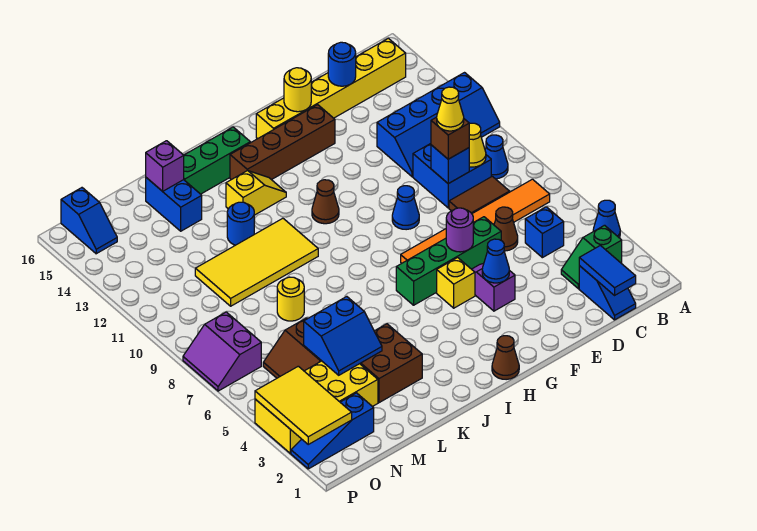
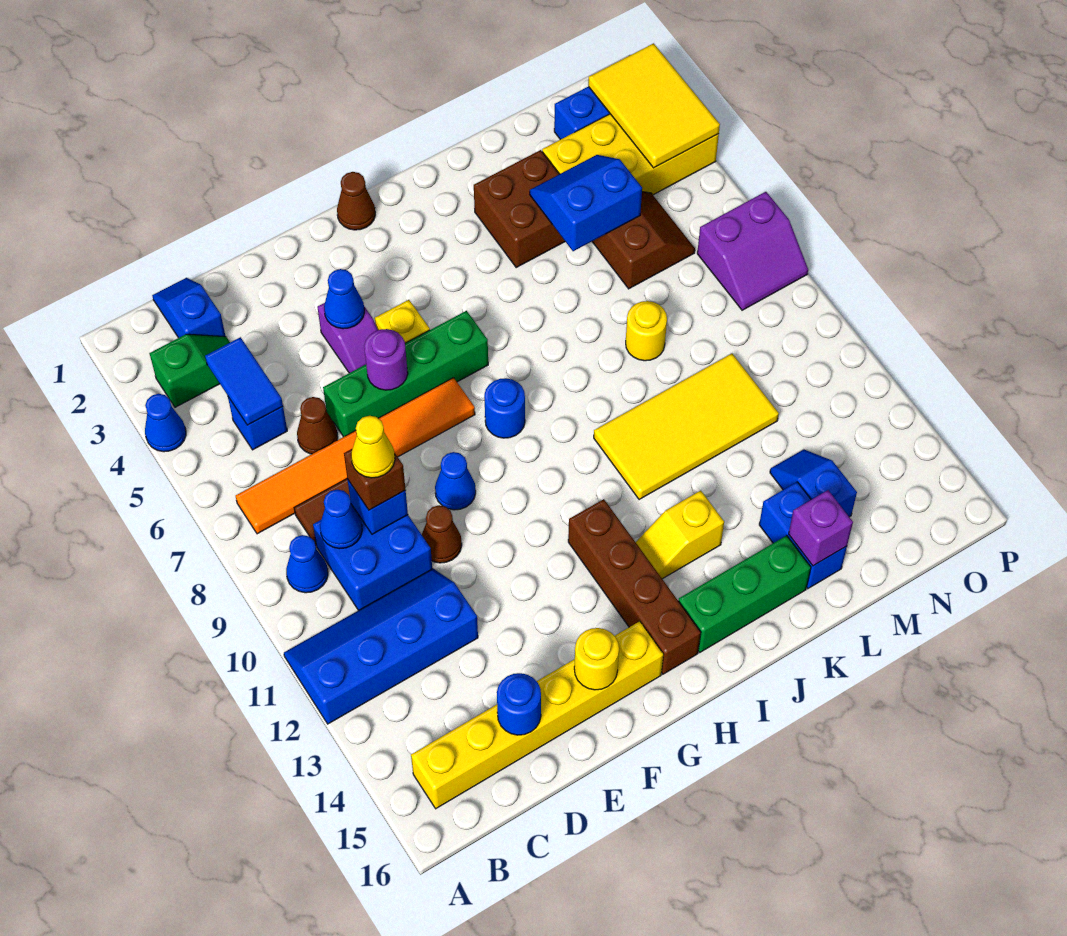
blue tile C1:C2 level 2 -> blue tile C4:C5 level 2
yellow cone C9 level 2 -> blue cone C9 level 2
brown brick F14:I14 level 1 -> brown brick H12:H15 level 1
brown cone H11 level 1 -> brown cone E10 level 1
blue round brick K12 level 1 -> blue round brick H8 level 1
purple slope O7:P8 level 1 top O -> purple slope O7:P8 level 1 top 7
blue slope O15:O16 level 1 top 16 -> blue slope M13:M14 level 1 top 14

